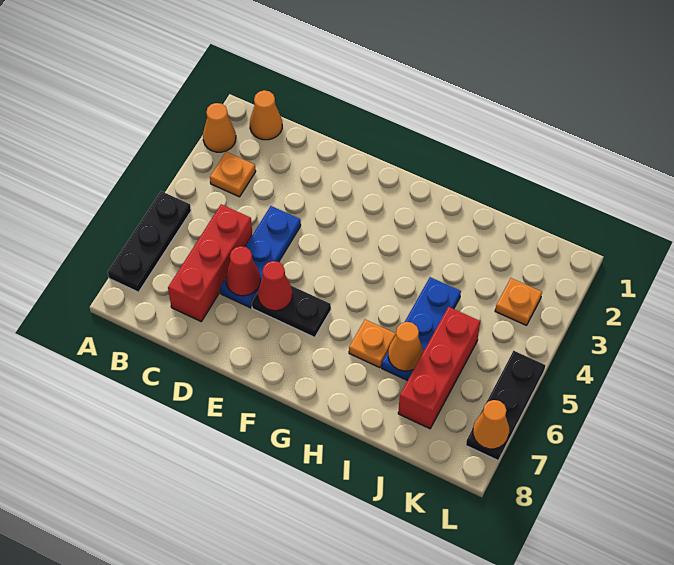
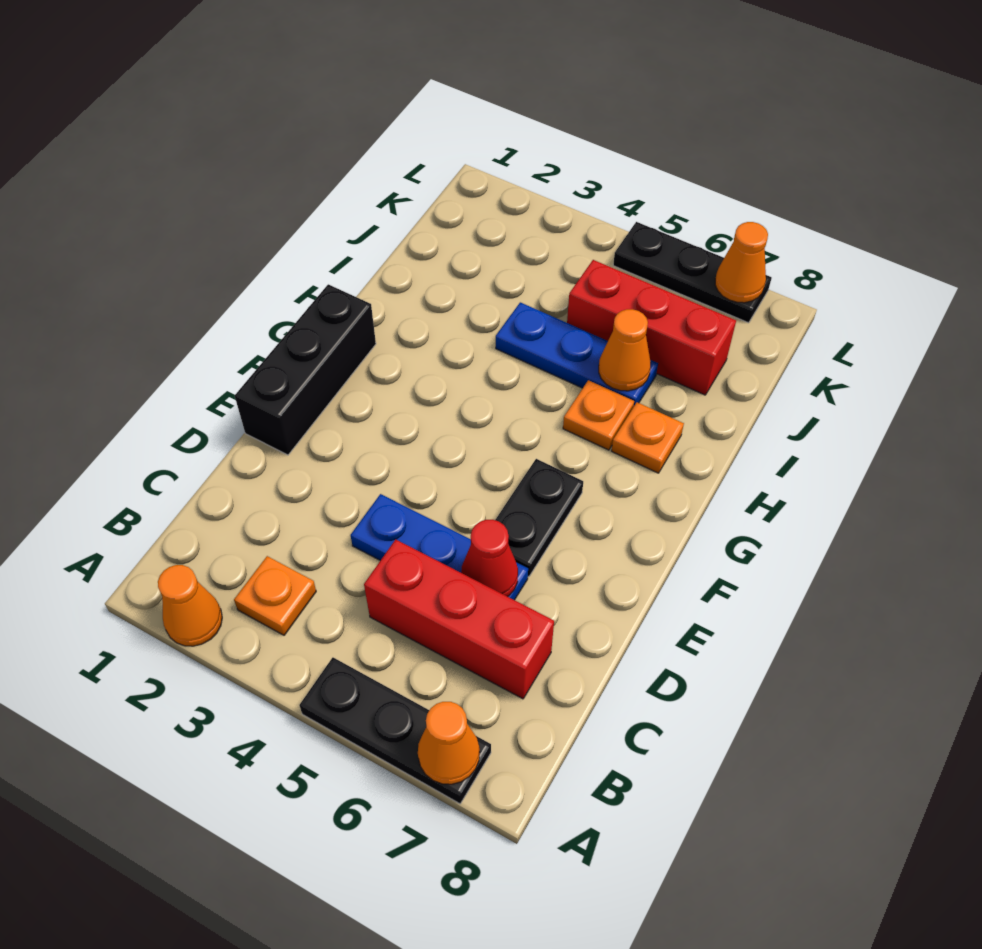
orange cone B1 level 1 -> orange cone A7 level 2
none -> black brick E1:G1 level 1
red cone E6 level 2 -> none
orange plate K3 level 1 -> orange plate H7 level 1

